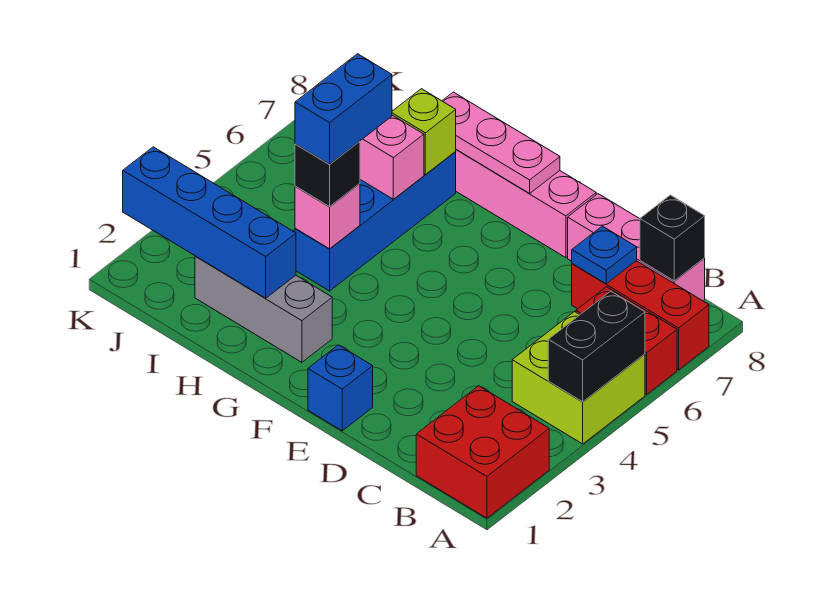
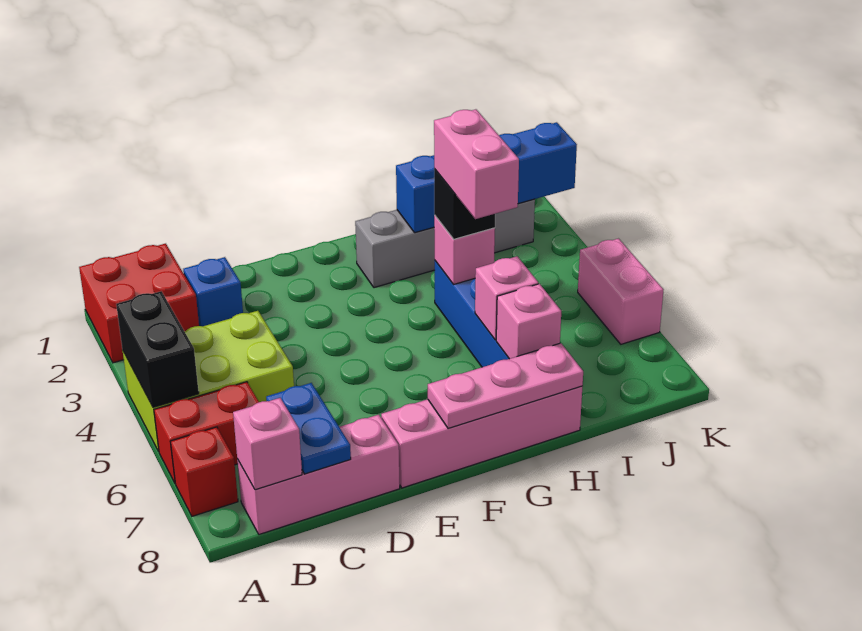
lime brick A4:B5 level 1 -> lime brick A4:C5 level 1
red brick A7:C7 level 1 -> red brick A7 level 1
black brick B8 level 2 -> pink brick B8 level 2
blue plate C7 level 2 -> blue plate C7:C8 level 2
blue brick E1 level 1 -> blue brick C2 level 1
grey brick G2:I2 level 1 -> grey brick G2:J2 level 1
blue brick H4:H5 level 4 -> pink brick H4:H5 level 4
lime brick H7 level 2 -> pink brick H7 level 2
none -> pink brick K5:K6 level 1

